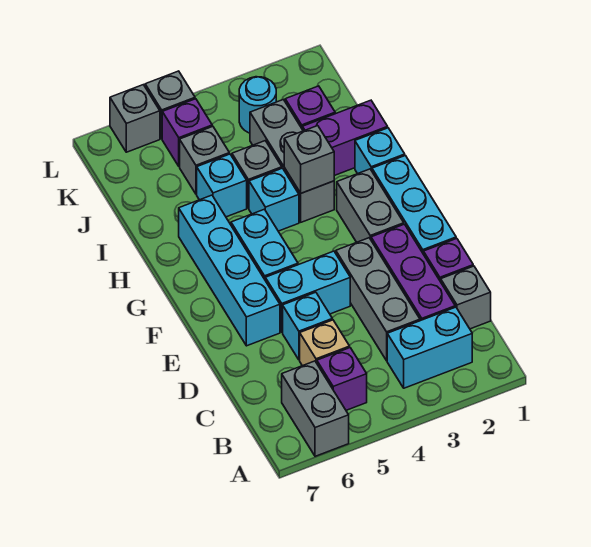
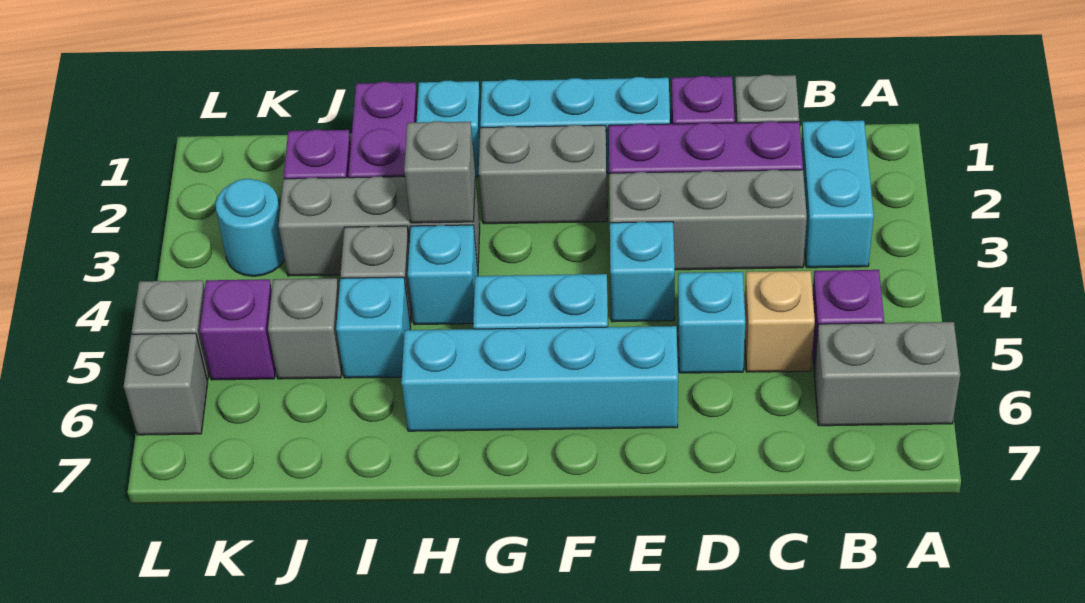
cyan brick E4:E5 level 1 -> cyan brick E4 level 1

